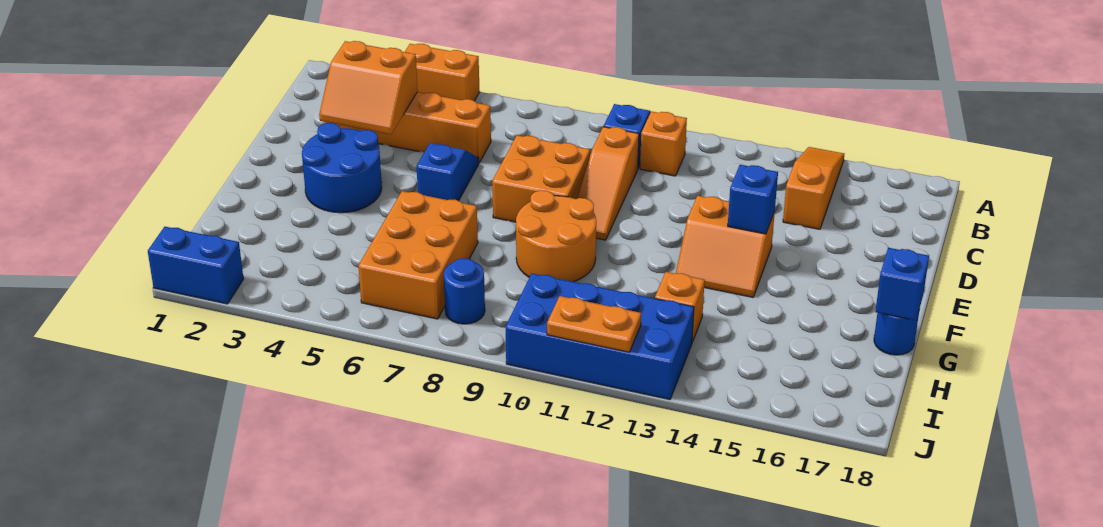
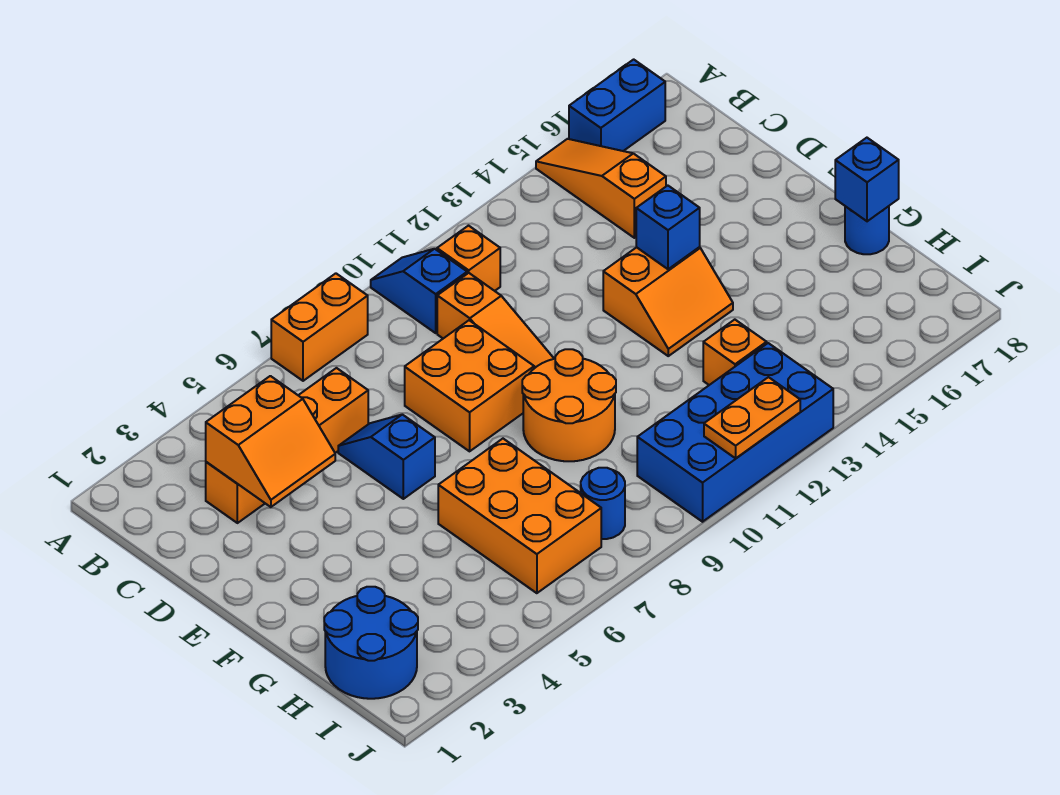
orange brick A4:A5 level 1 -> orange brick A7:A8 level 1
blue round brick E3:F4 level 1 -> blue round brick H1:I2 level 1
blue brick J1:J2 level 1 -> blue brick A16:A17 level 1

